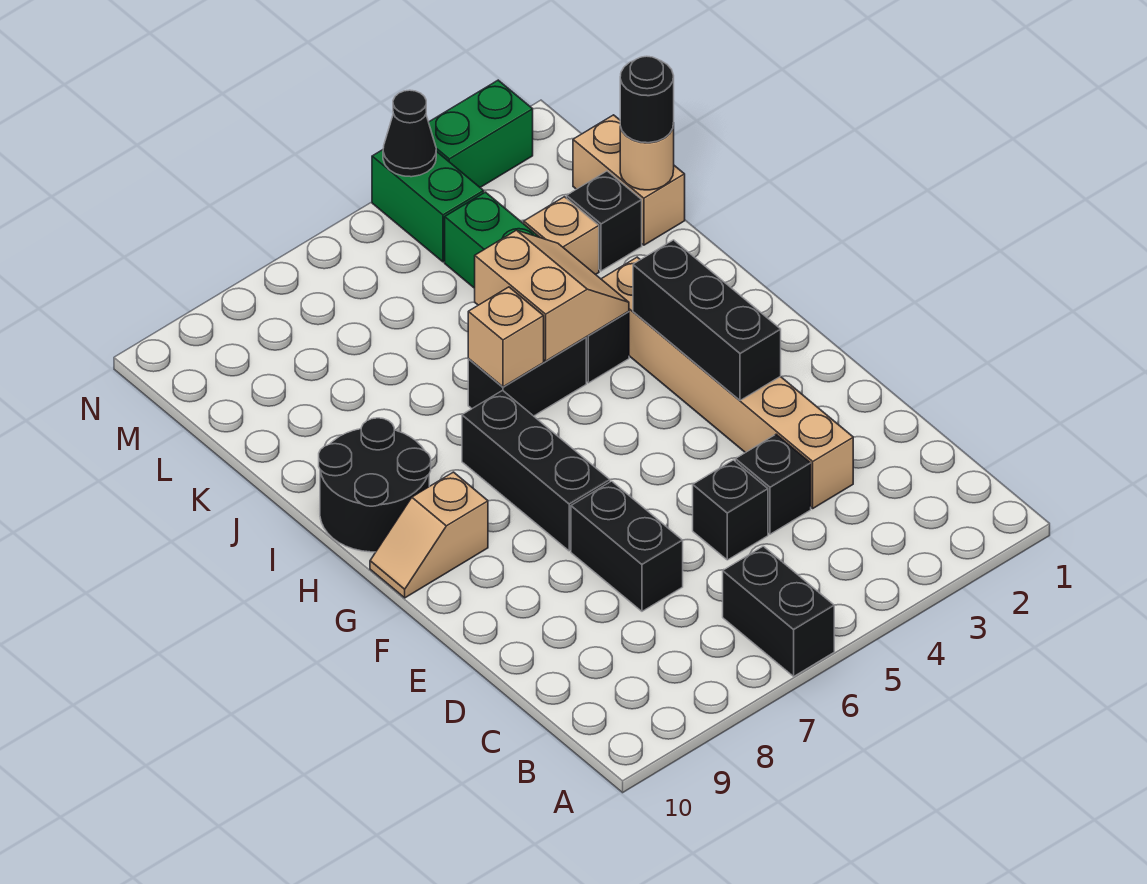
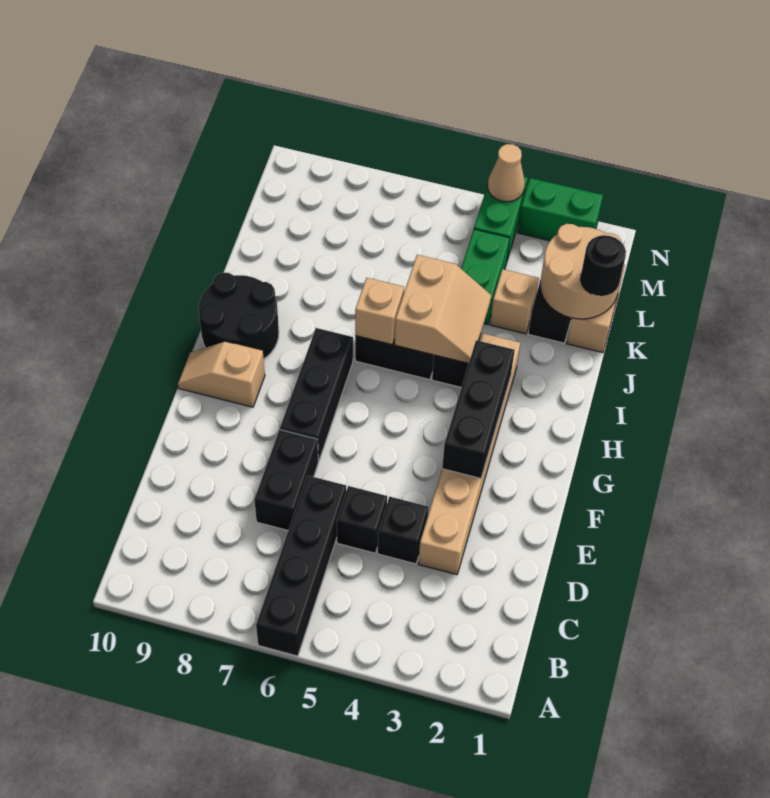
black brick A6:B6 level 1 -> black brick A6:D6 level 1
tan round brick K1 level 2 -> tan round brick K1:L2 level 2
black cone N4 level 2 -> tan cone N4 level 2

